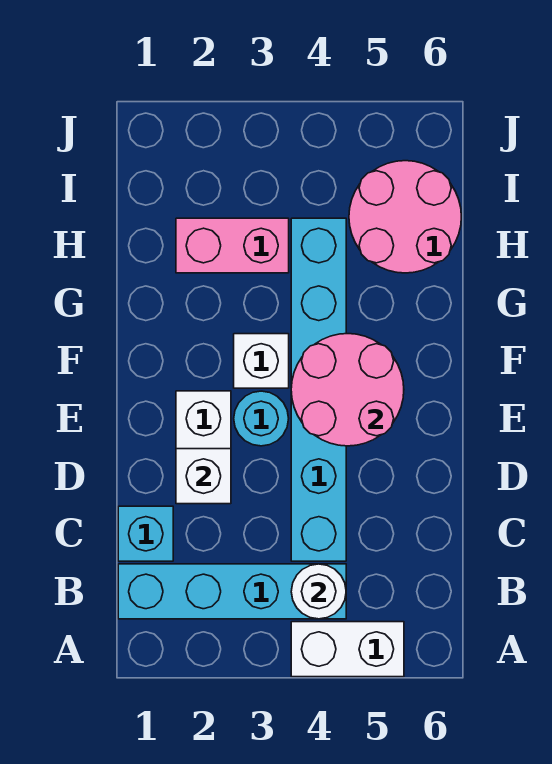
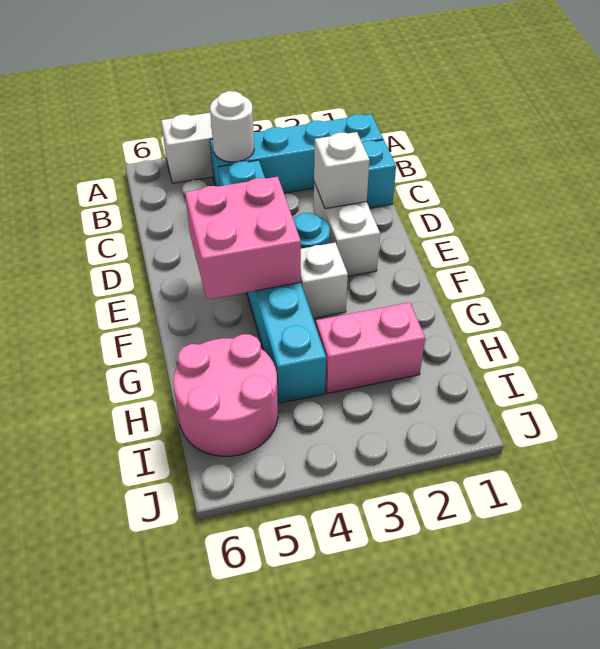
pink round brick E4:F5 level 2 -> pink brick E4:F5 level 2

